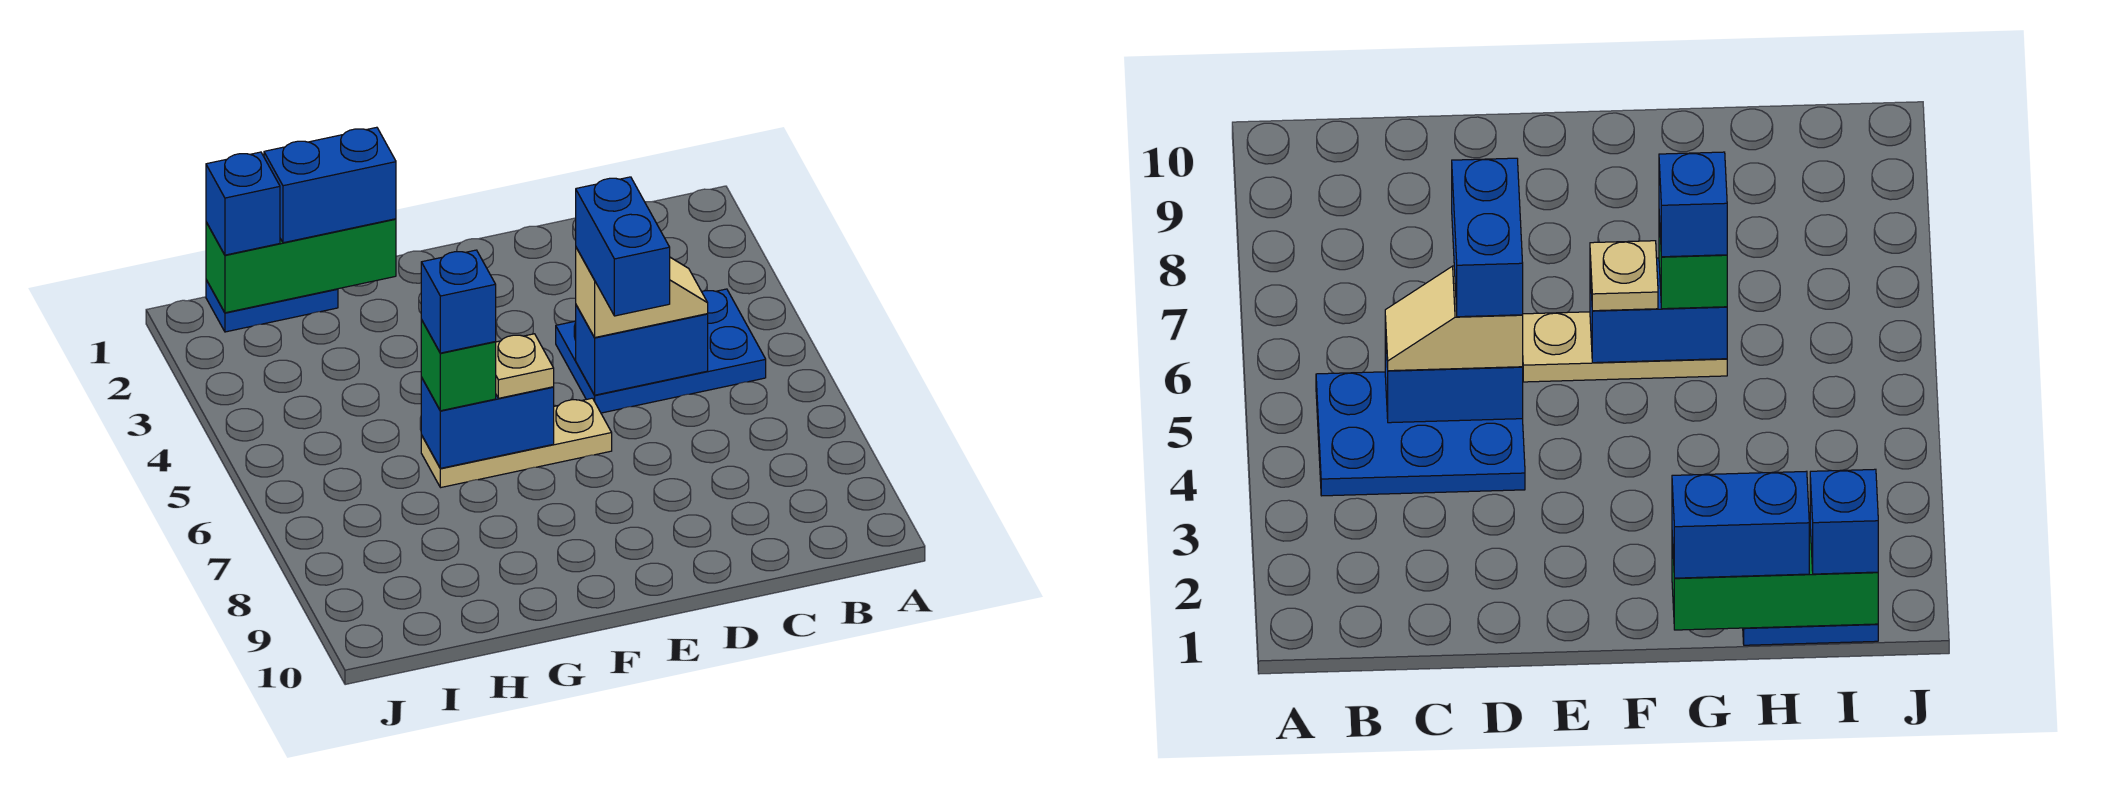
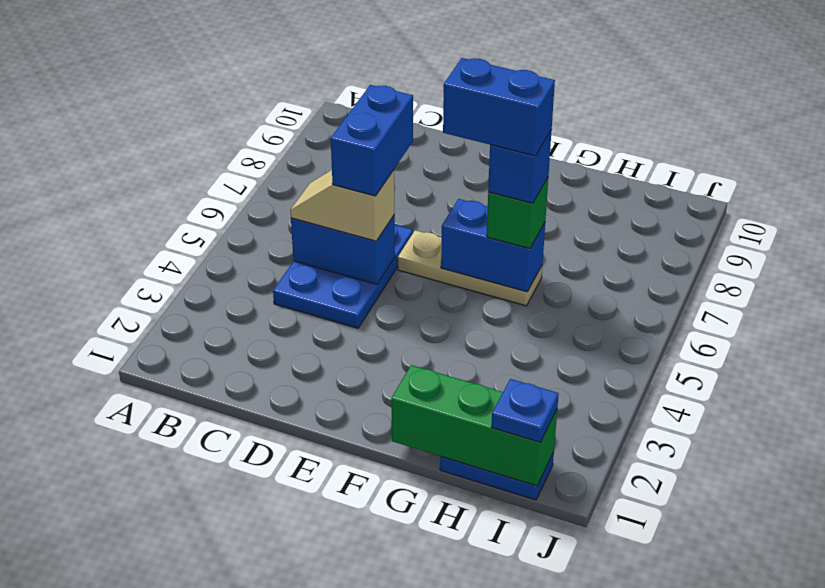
blue plate B4:D5 level 1 -> blue plate C4:D6 level 1
tan plate F6 level 3 -> none
blue brick G1:H1 level 3 -> blue brick F6:G6 level 5
blue brick I1 level 3 -> blue plate I1 level 3

